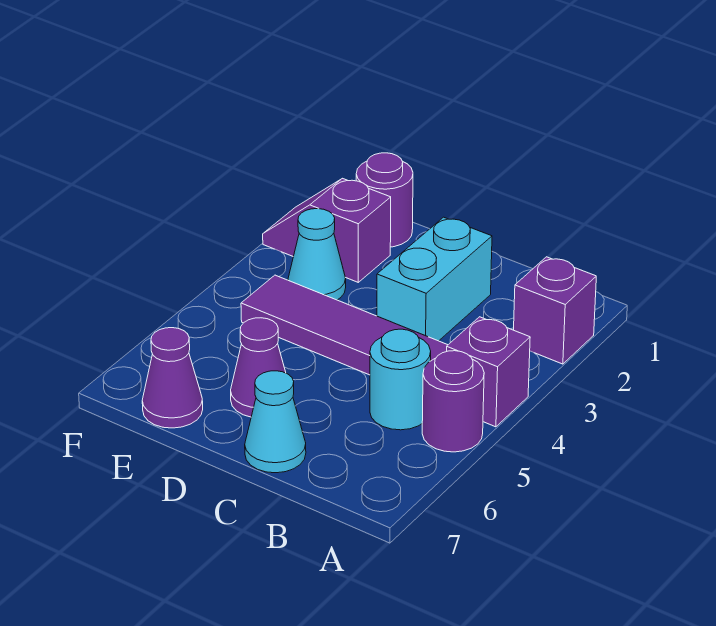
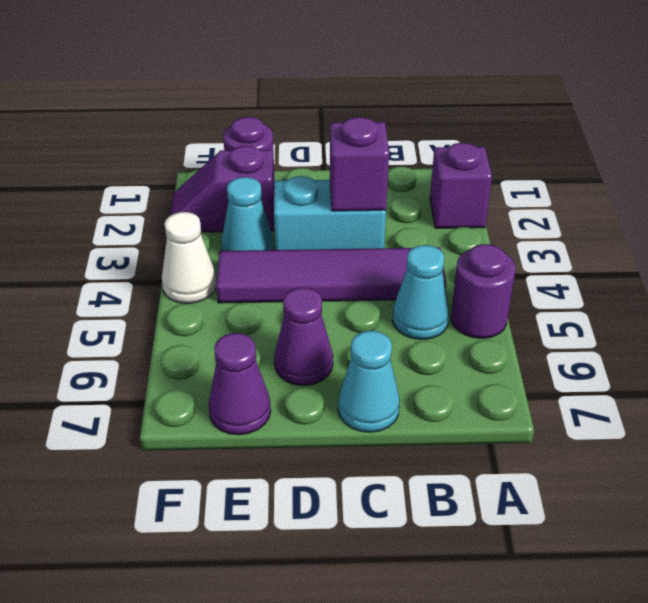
purple brick A4 level 1 -> purple brick C3 level 2
cyan round brick B5 level 1 -> cyan cone B5 level 1
cyan brick C2:C3 level 1 -> cyan brick C3:D3 level 1
none -> white cone F4 level 1

